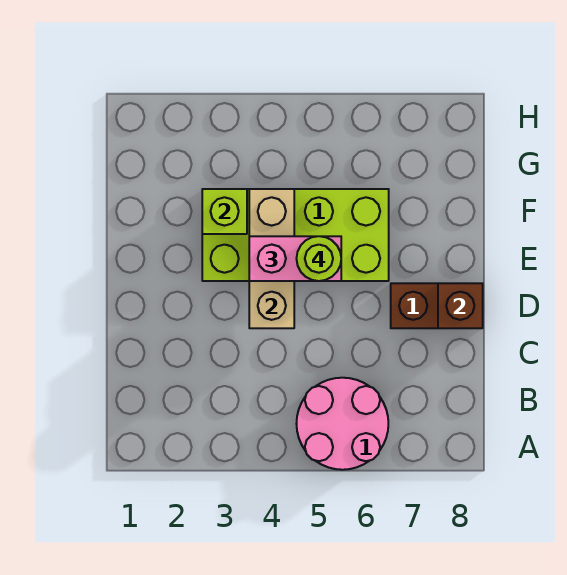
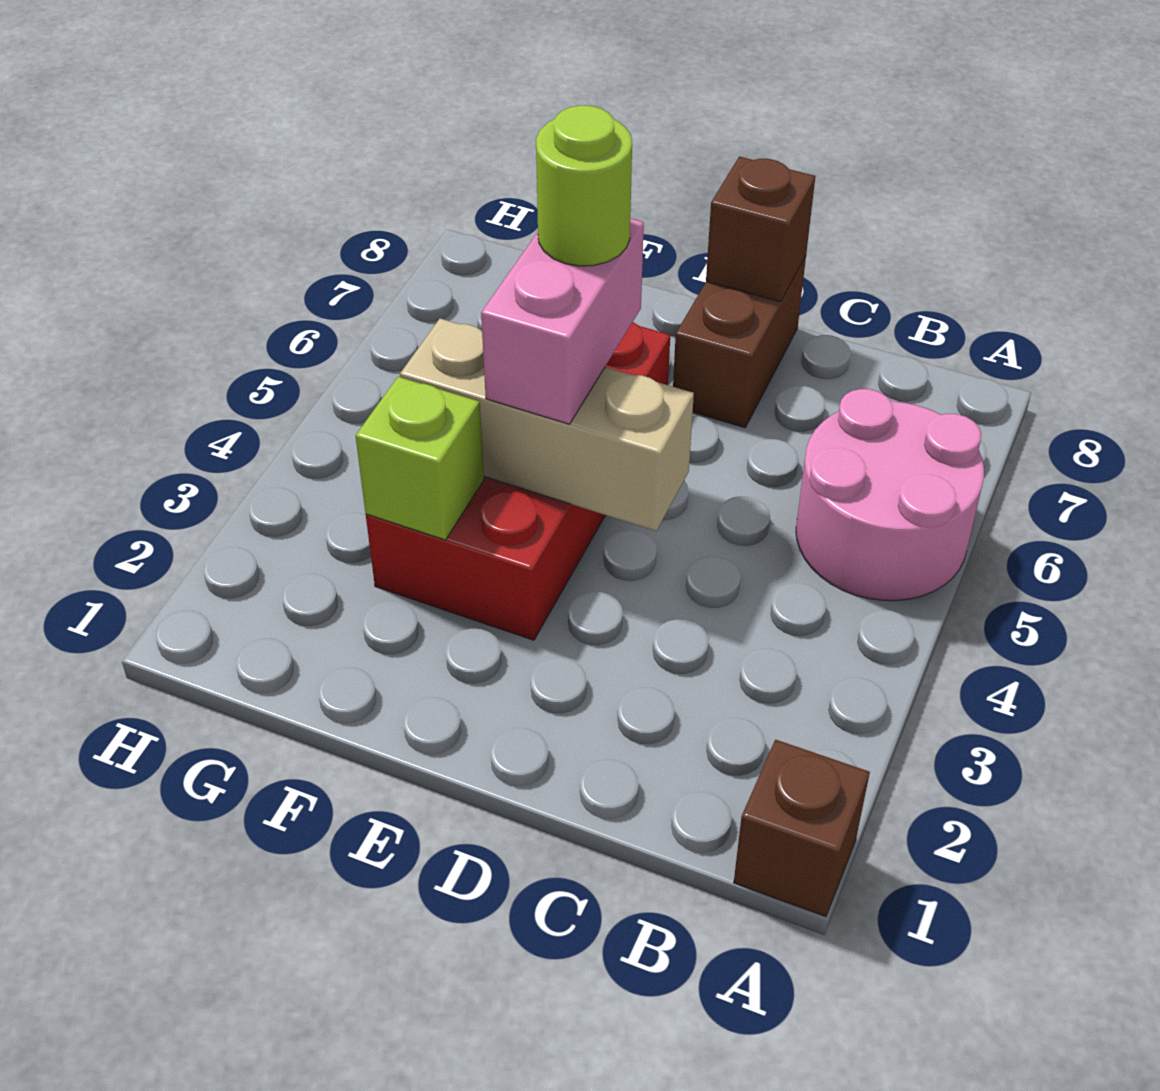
none -> brown brick A1 level 1
lime brick E3:F6 level 1 -> red brick E3:F6 level 1

